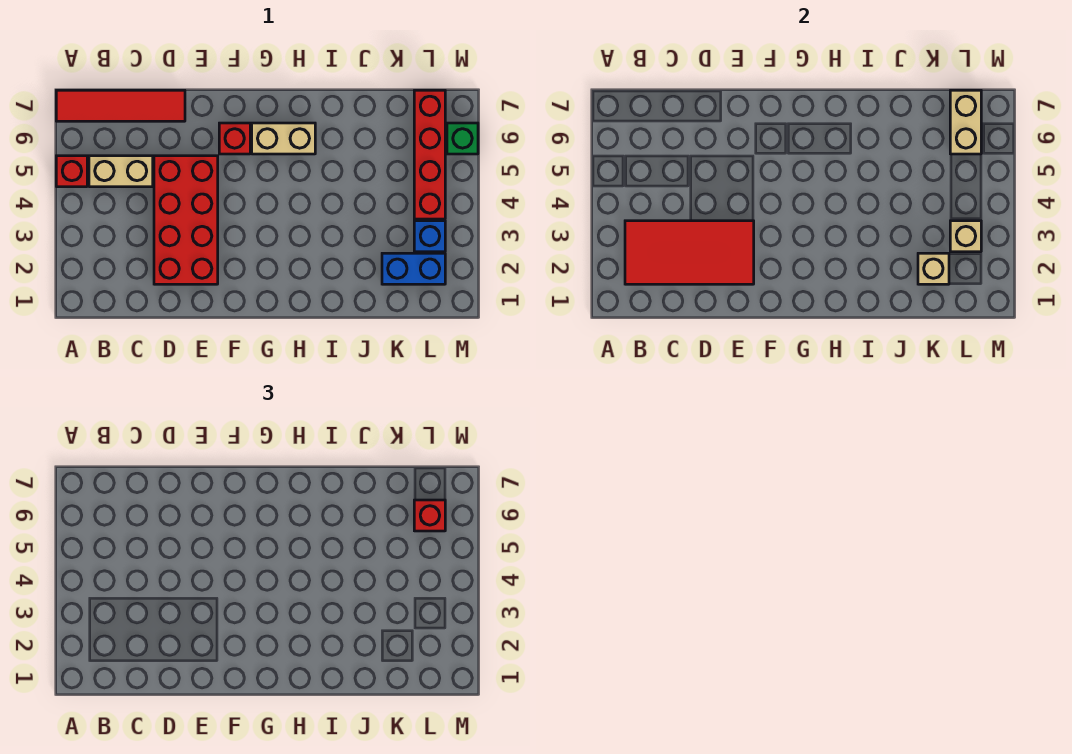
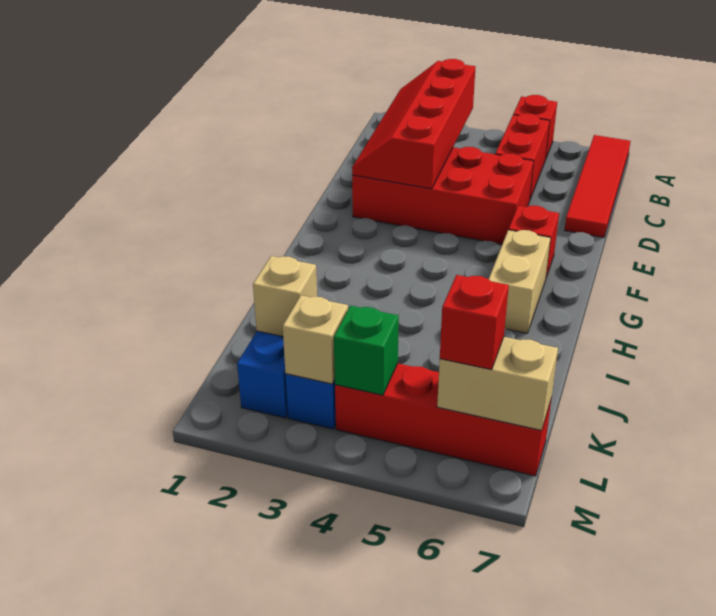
red tile B2:E3 level 2 -> red slope B2:E3 level 2 top 3
tan brick B5:C5 level 1 -> red brick B5:C5 level 1
green brick M6 level 1 -> green brick L4 level 2

